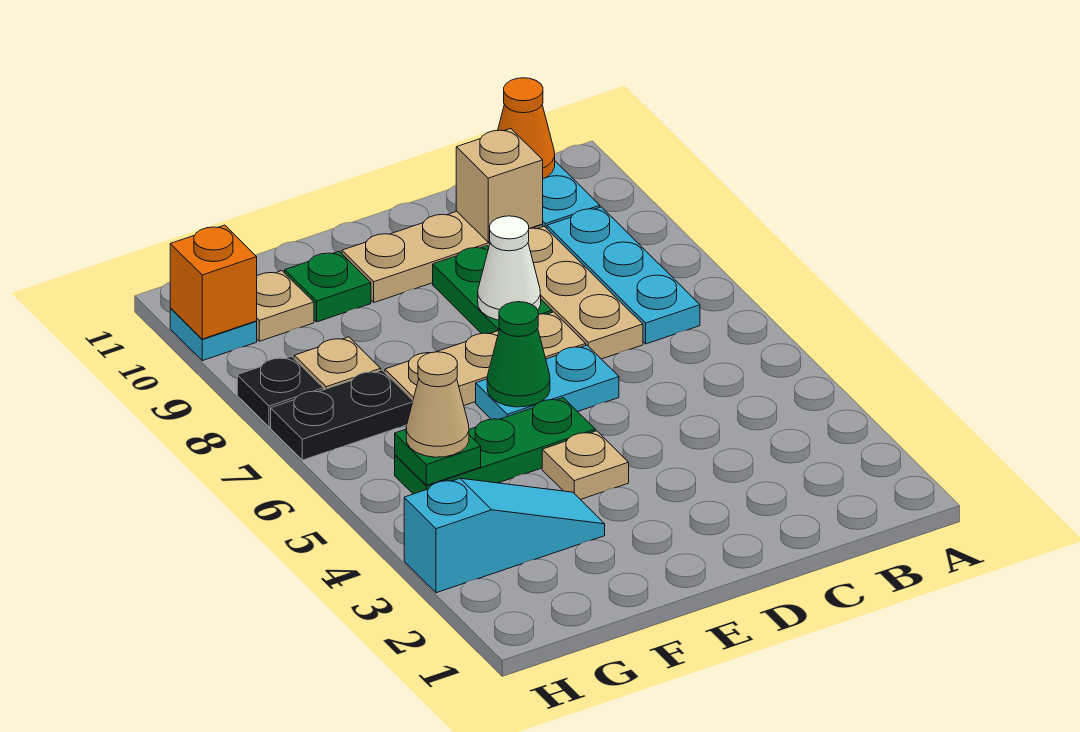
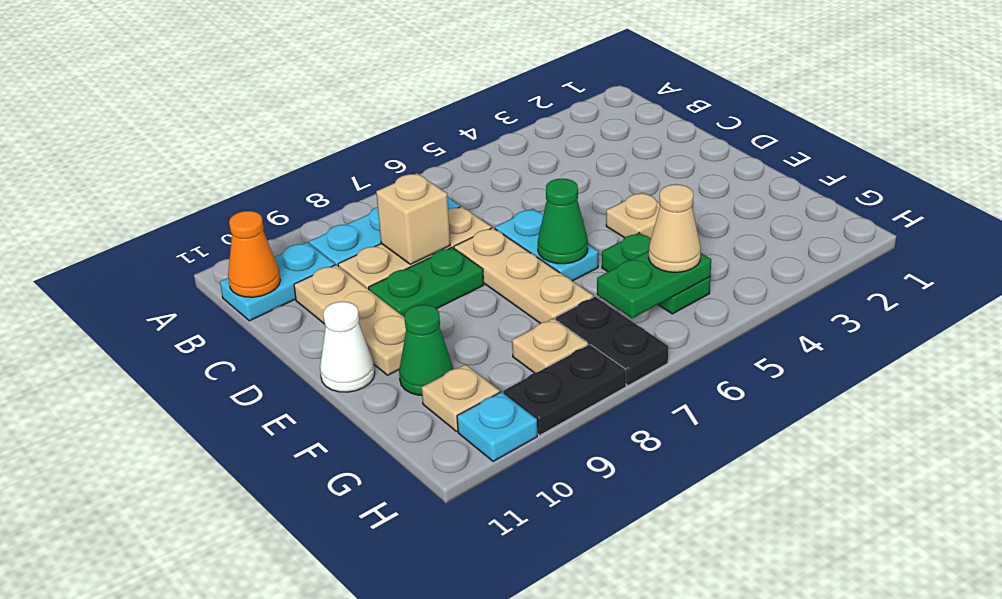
tan brick C10 level 2 -> tan brick C8 level 2
white cone D8 level 2 -> white cone E11 level 1
green plate E5:G5 level 1 -> green plate F5:G5 level 1
cyan slope F3:H3 level 1 top H -> none
green plate F10 level 1 -> green cone F10 level 1
green plate G5 level 2 -> green plate G5:G6 level 2
black plate H8 level 1 -> black plate H8:H9 level 1
orange brick H10 level 2 -> none

